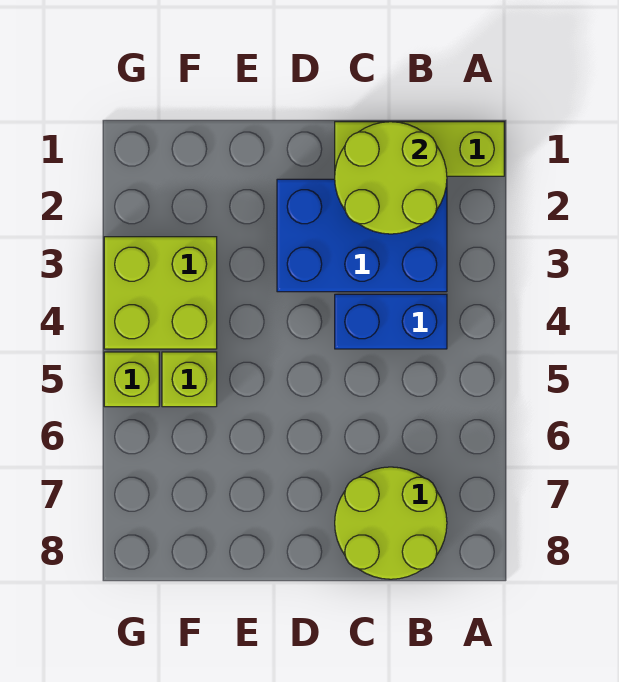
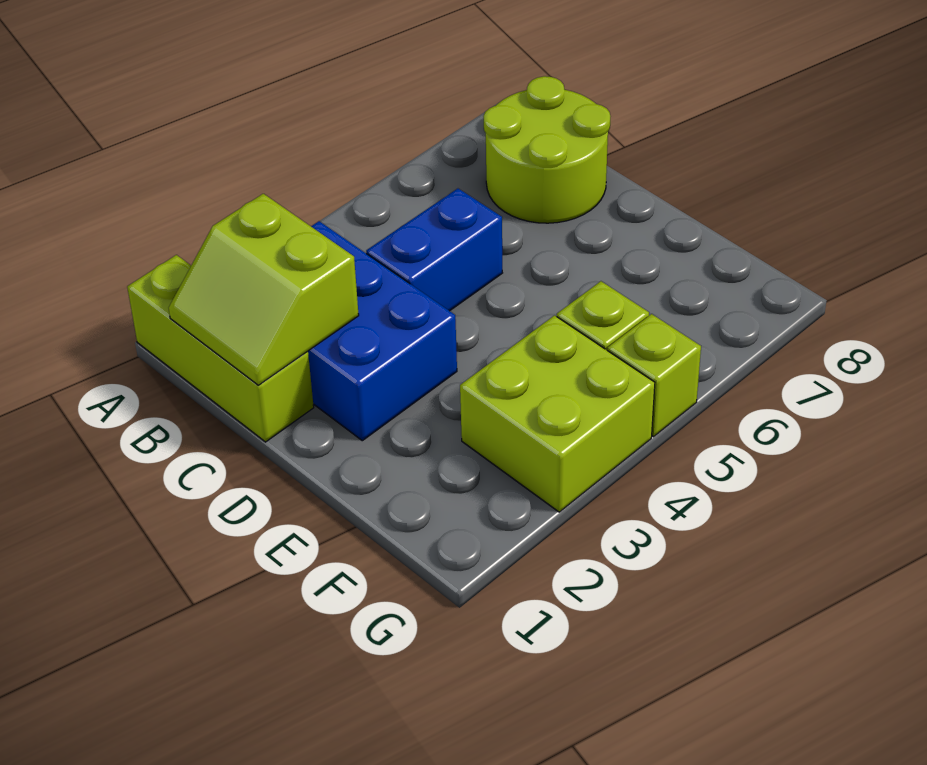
lime round brick B1:C2 level 2 -> lime slope B1:C2 level 2 top 2
blue brick B4:C4 level 1 -> blue brick C4:C5 level 1

